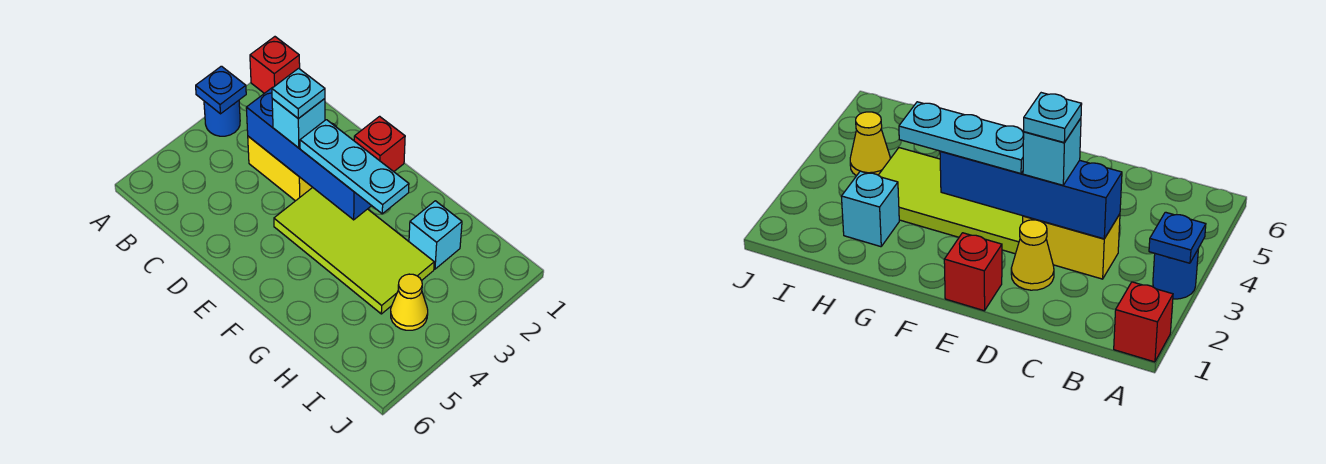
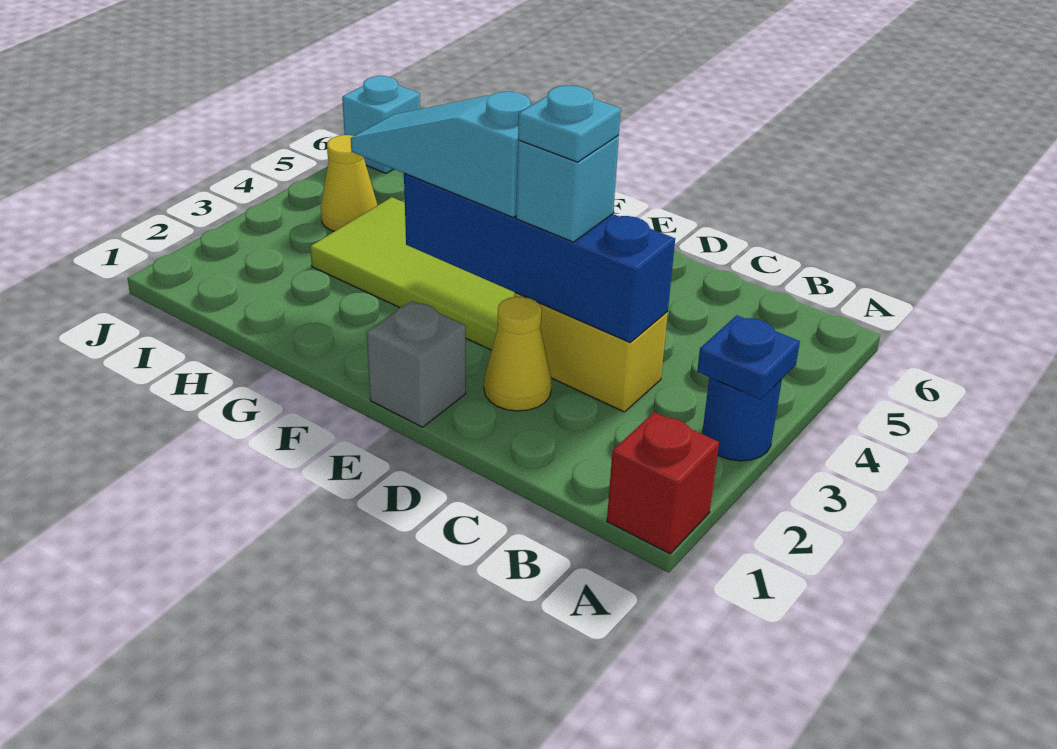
red brick E1 level 1 -> grey brick E1 level 1
cyan plate E3:G3 level 3 -> cyan slope E3:G3 level 3 top E
cyan brick H2 level 1 -> cyan brick J6 level 1

